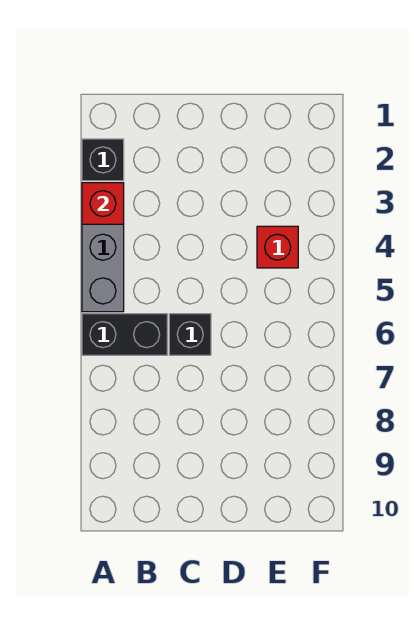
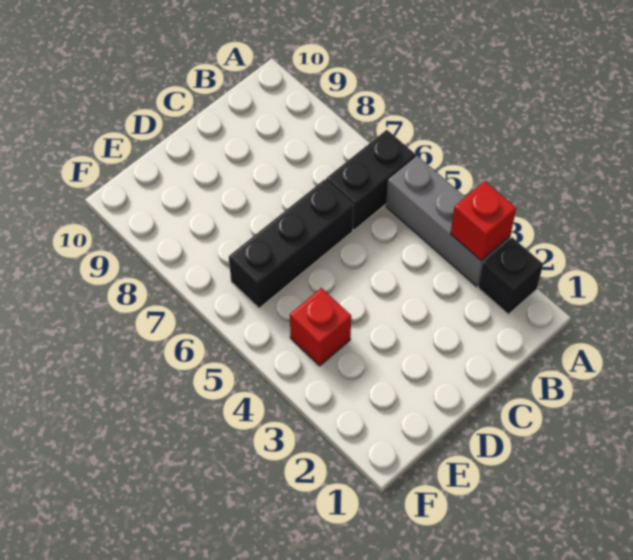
black brick C6 level 1 -> black brick C6:E6 level 1

